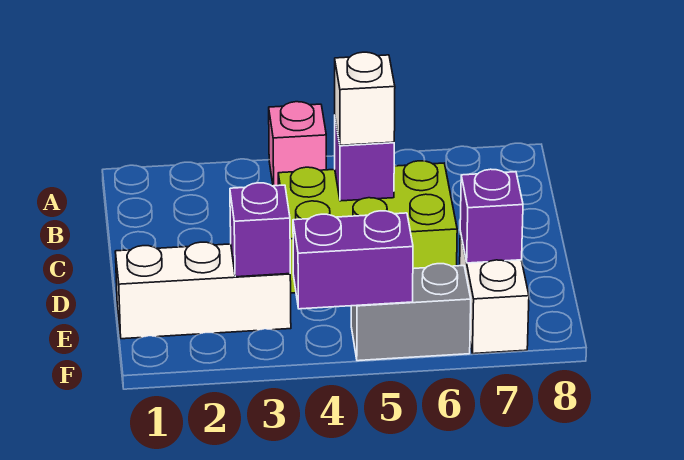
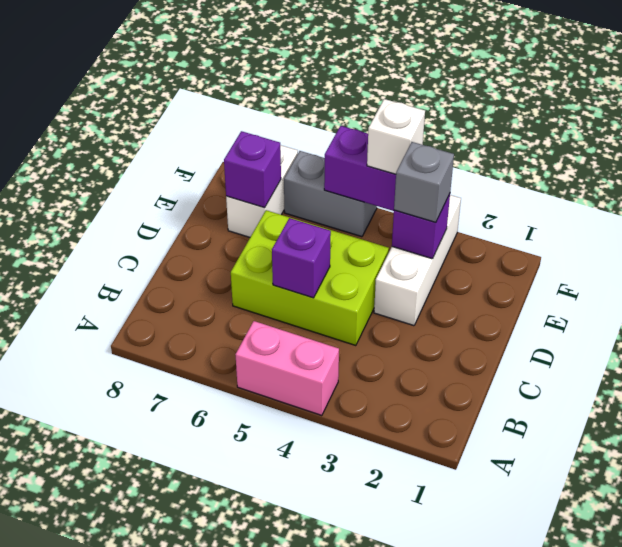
pink brick A4 level 1 -> pink brick A4:A5 level 1
white brick C5 level 3 -> white brick F4 level 3
white brick E1:E3 level 1 -> white brick D3:F3 level 1
none -> grey brick E3 level 3

